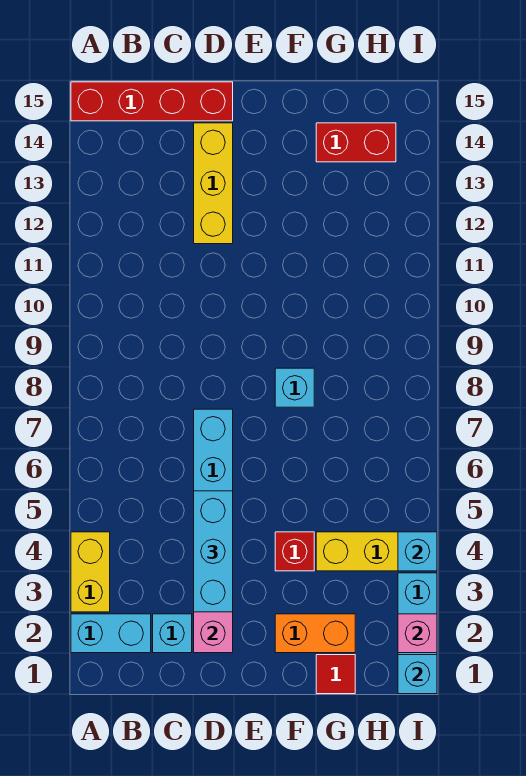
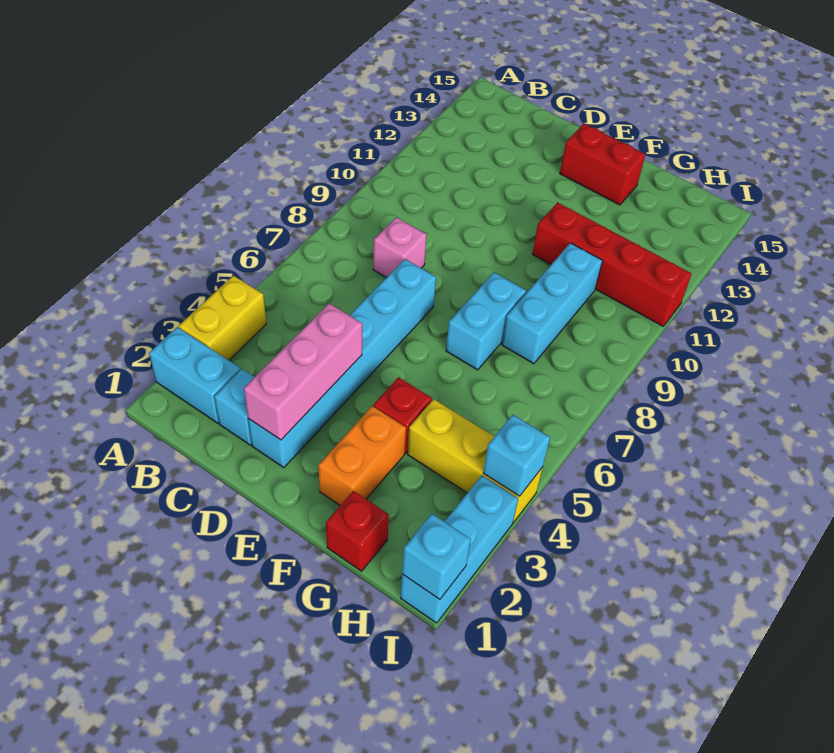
red brick A15:D15 level 1 -> red brick F11:I11 level 1
cyan brick D3:D5 level 3 -> cyan brick G8:G10 level 1
yellow brick D12:D14 level 1 -> none
orange brick F2:G2 level 1 -> orange brick F2:F3 level 1
cyan brick F8 level 1 -> cyan brick F7:F8 level 1
red tile G1 level 1 -> red brick G1 level 1
red brick G14:H14 level 1 -> red brick E14:F14 level 1
pink brick I2 level 2 -> pink brick C8 level 1

